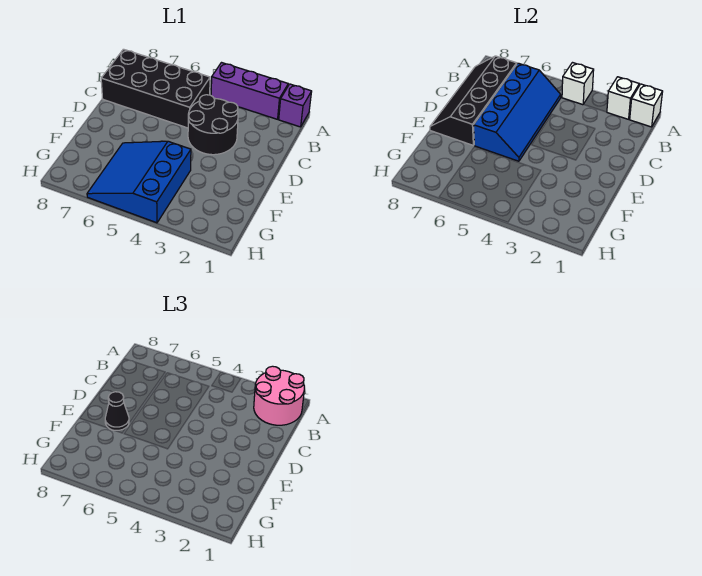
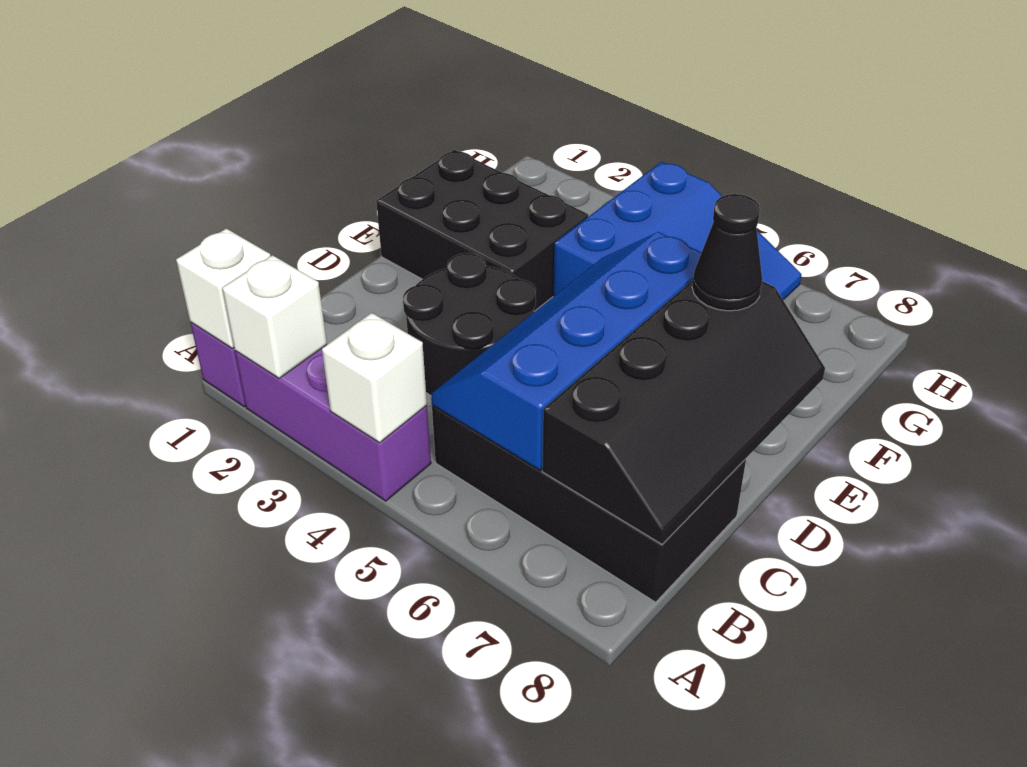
pink round brick A1:B2 level 3 -> none
none -> black brick E1:F3 level 1

